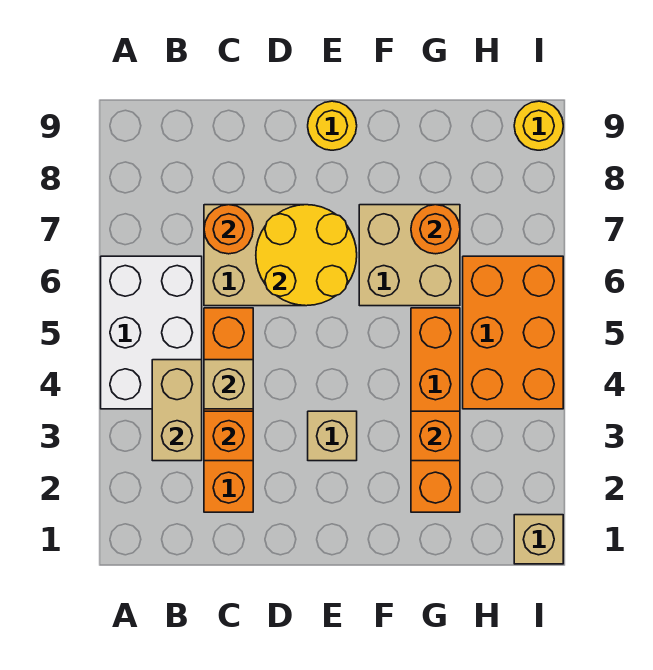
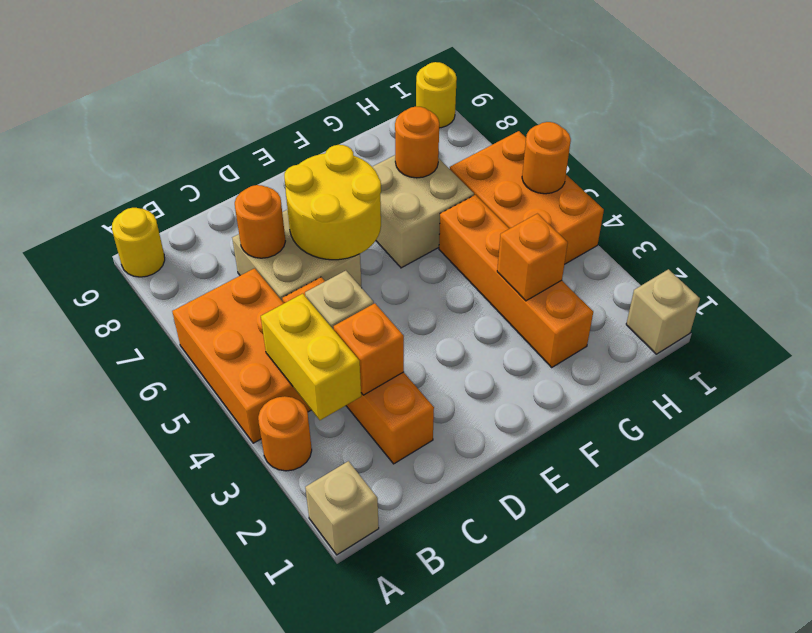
none -> orange round brick A3 level 1
white brick A4:B6 level 1 -> orange brick A4:B6 level 1
tan brick B3:B4 level 2 -> yellow brick B3:B4 level 2
tan brick E3 level 1 -> tan brick A1 level 1
yellow round brick E9 level 1 -> yellow round brick A9 level 1
none -> orange round brick I5 level 2

